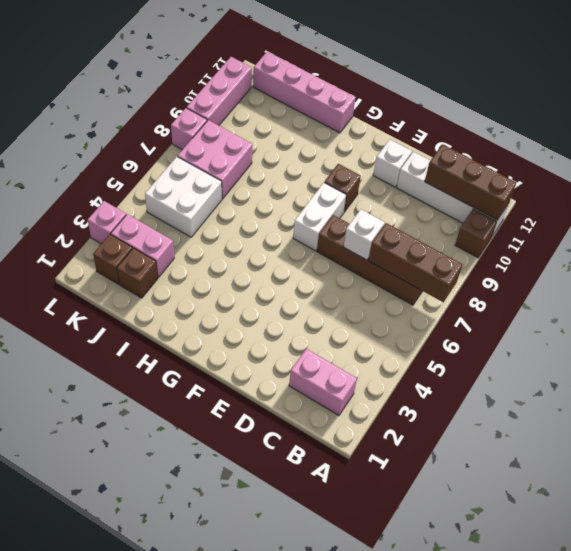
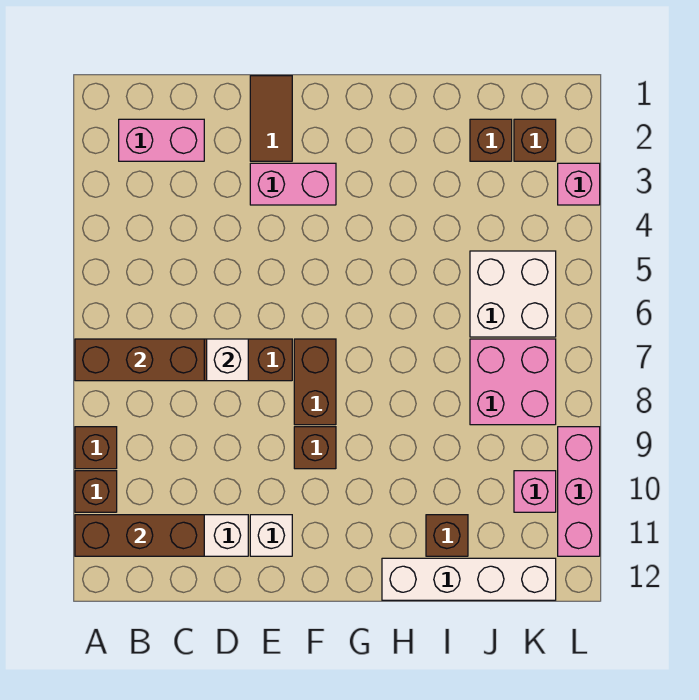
none -> brown brick A9 level 1
none -> brown tile E1:E2 level 1
white brick F7:F8 level 1 -> brown brick F7:F8 level 1
pink brick H12:K12 level 1 -> white brick H12:K12 level 1
none -> brown brick I11 level 1
pink brick J3:K3 level 1 -> pink brick E3:F3 level 1
pink brick L8 level 1 -> pink brick K10 level 1

